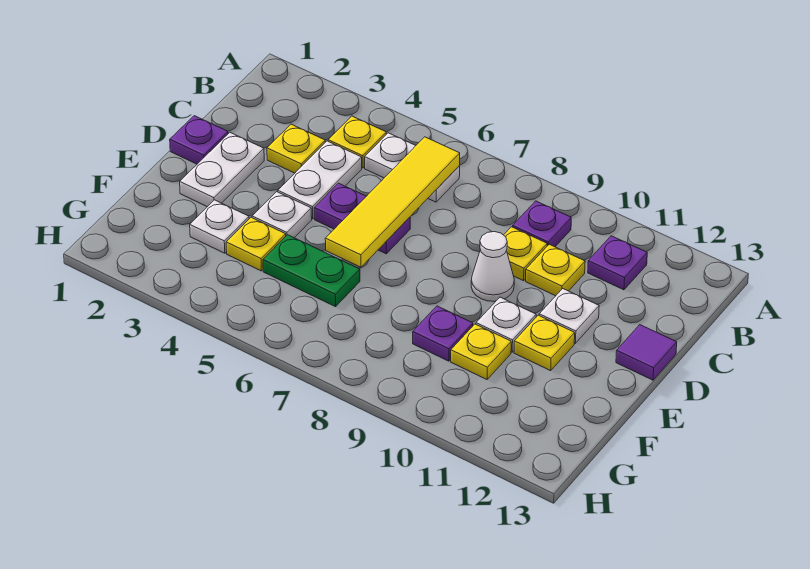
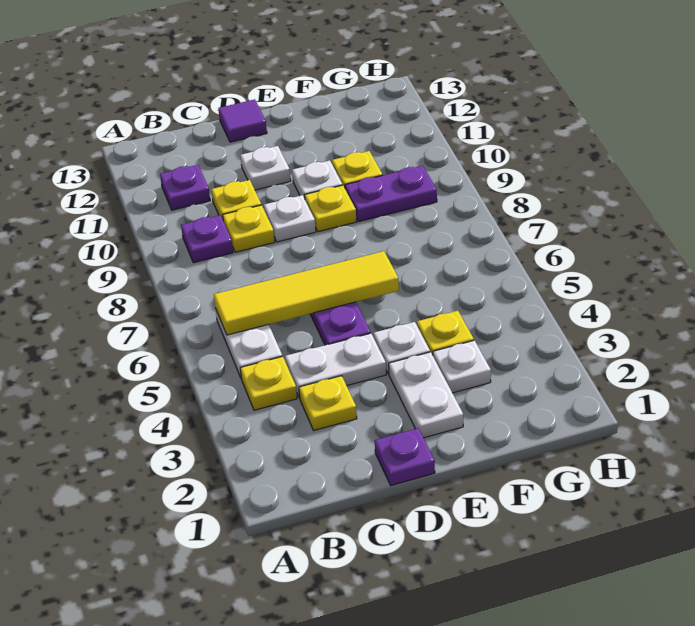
white plate D2:E2 level 1 -> white plate E2:E3 level 1
white cone D9 level 1 -> white plate D9 level 1
yellow plate E11 level 1 -> yellow plate E9 level 1
green plate F5:F6 level 1 -> none
purple plate F9 level 1 -> purple plate F9:G9 level 1

